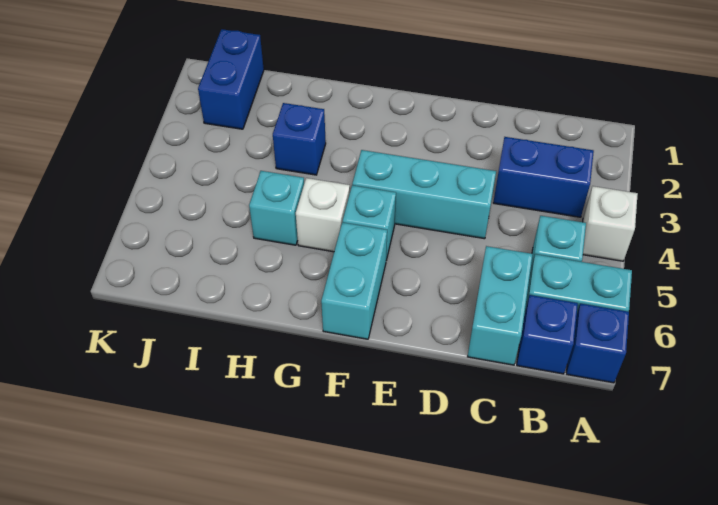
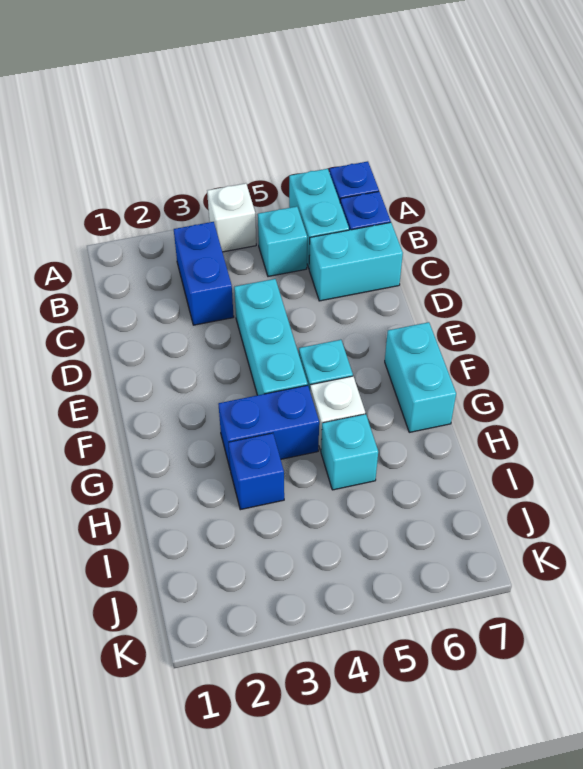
cyan brick F6:F7 level 1 -> cyan brick F7:G7 level 1
blue brick J1:J2 level 1 -> blue brick G3:G4 level 1

